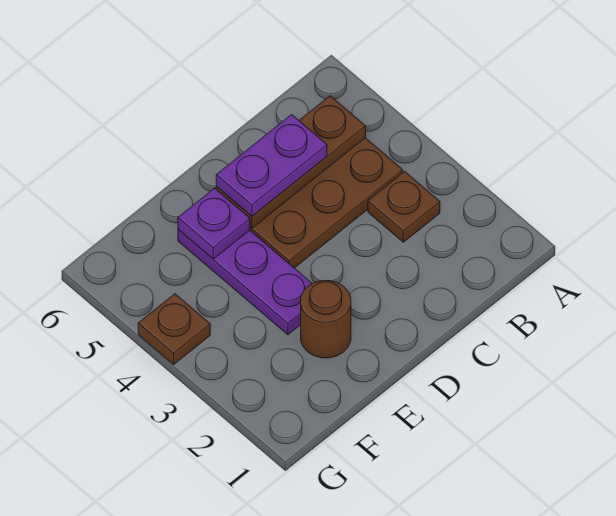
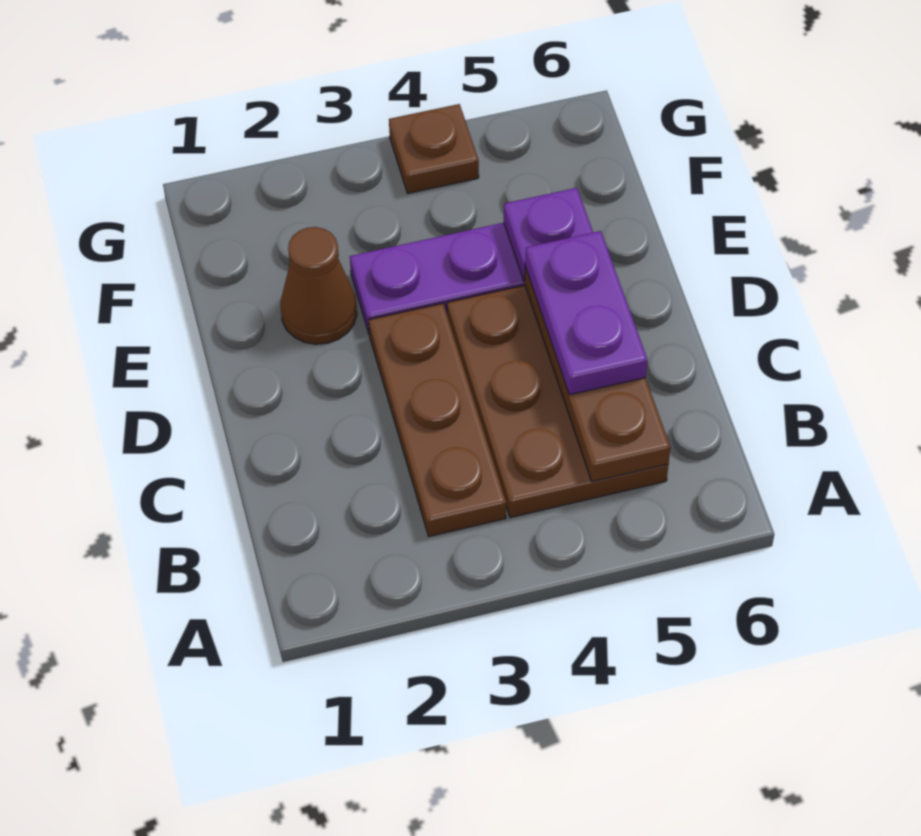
brown plate B3 level 1 -> brown plate B3:D3 level 1
brown round brick E2 level 1 -> brown cone E2 level 1

